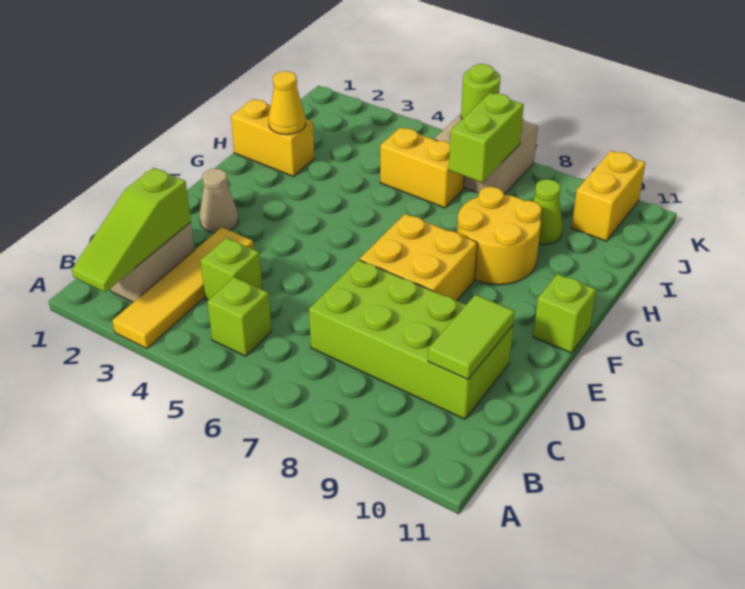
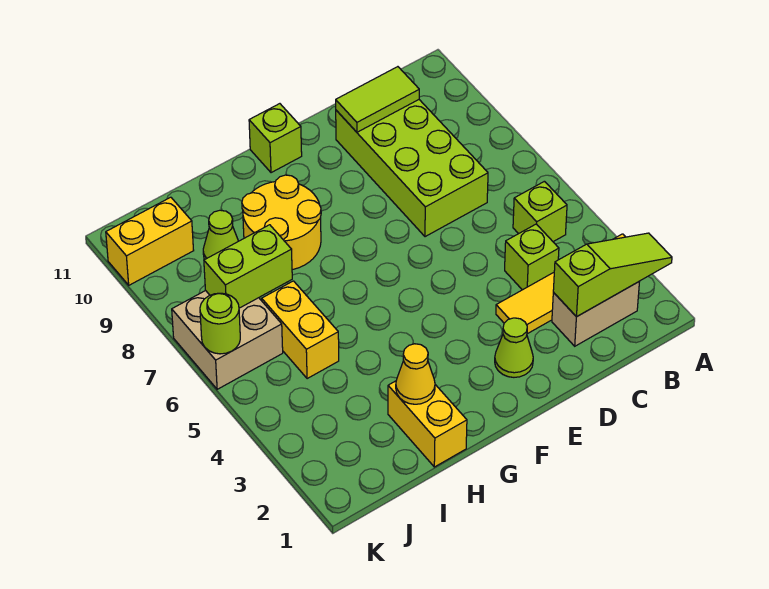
tan cone E2 level 1 -> lime cone E2 level 1
yellow brick E7:F8 level 1 -> none

